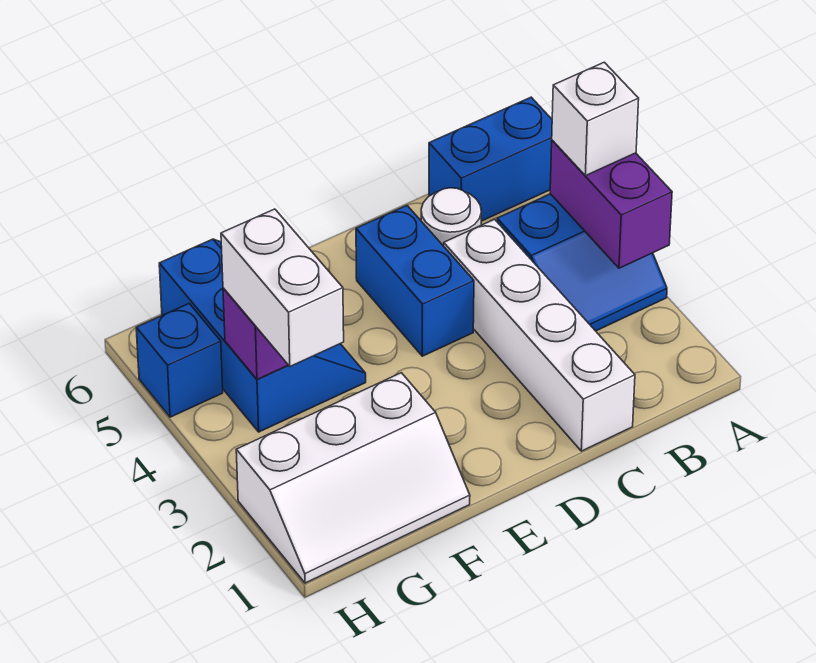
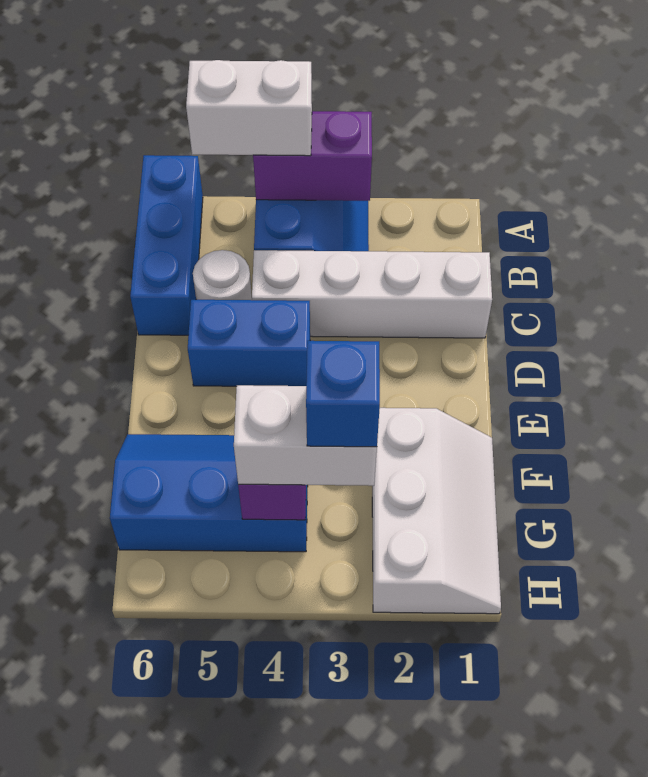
white brick A4 level 3 -> white brick A4:A5 level 3
blue brick A6:B6 level 1 -> blue brick A6:C6 level 1
blue brick H5 level 1 -> blue brick G3 level 4

